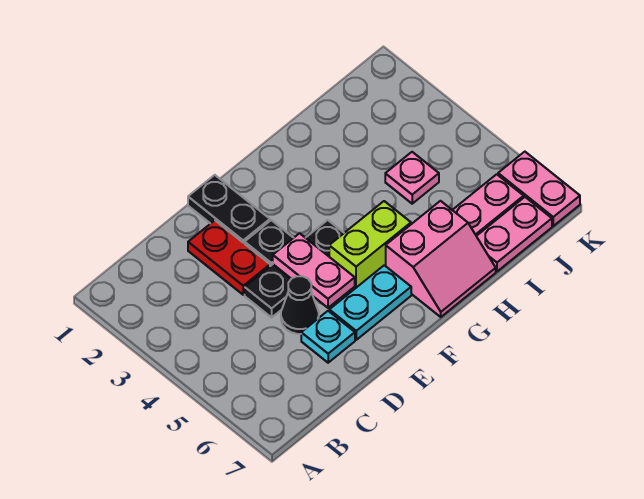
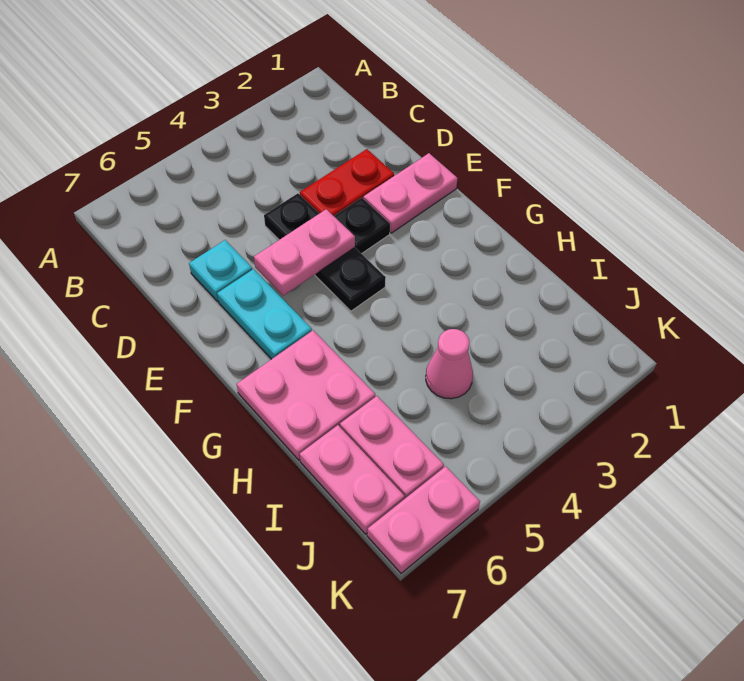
black cone D5 level 1 -> none
black plate E1:E2 level 1 -> pink plate E1:E2 level 1
lime brick F5:G5 level 1 -> none
pink slope G6:H7 level 1 top 6 -> pink plate G6:H7 level 1
pink plate I4 level 1 -> pink cone I4 level 1

